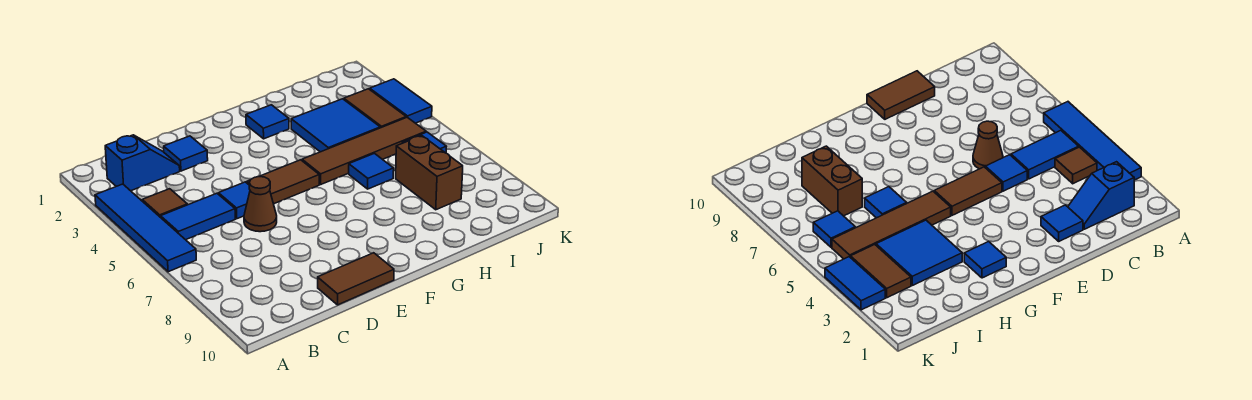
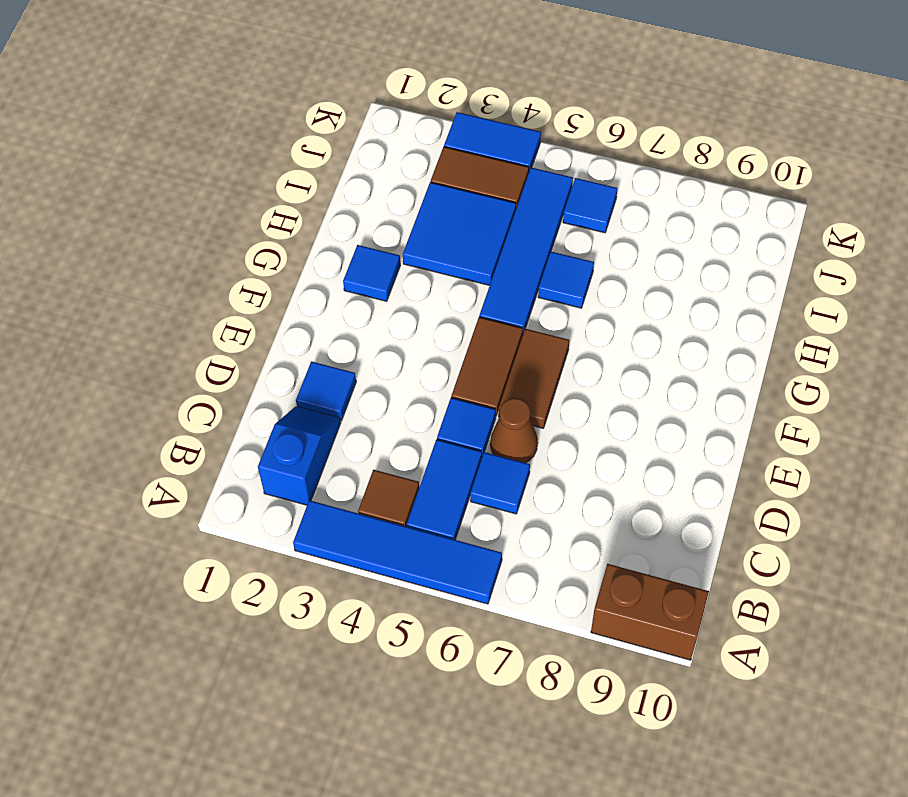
none -> blue tile C6 level 1
brown tile D10:E10 level 1 -> brown tile E6:F6 level 1
brown tile G5:J5 level 1 -> blue tile G5:J5 level 1
brown brick I7:I8 level 1 -> brown brick A9:A10 level 1

